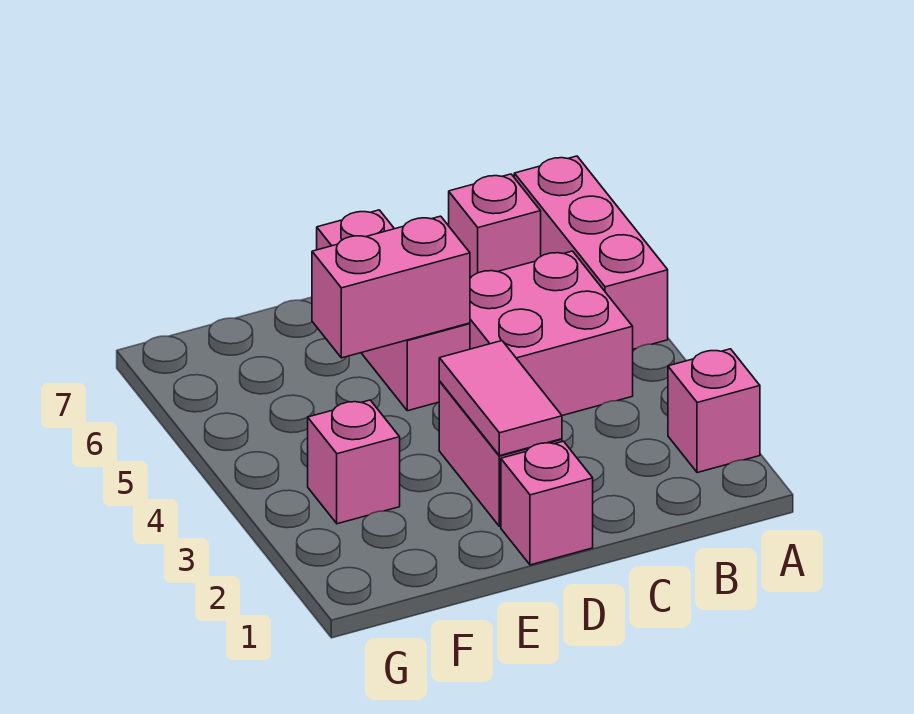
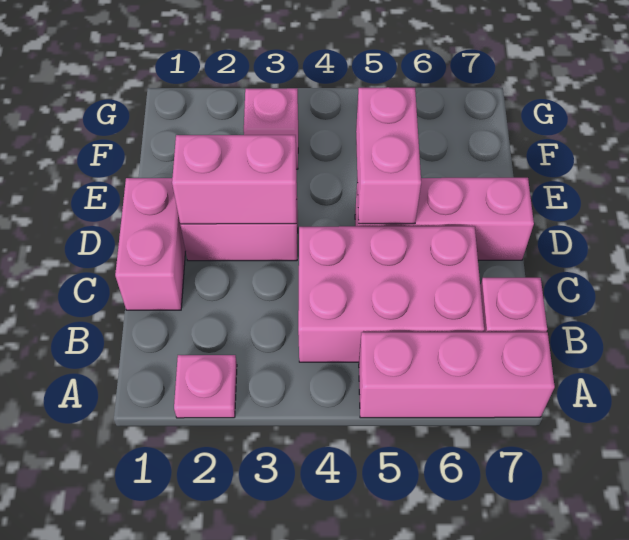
pink brick A2 level 1 -> pink plate A2 level 1
pink brick B4:C5 level 1 -> pink brick B4:C6 level 1
pink brick D1 level 1 -> pink brick C1:D1 level 1
pink tile D2:D3 level 2 -> pink brick D2:D3 level 2

